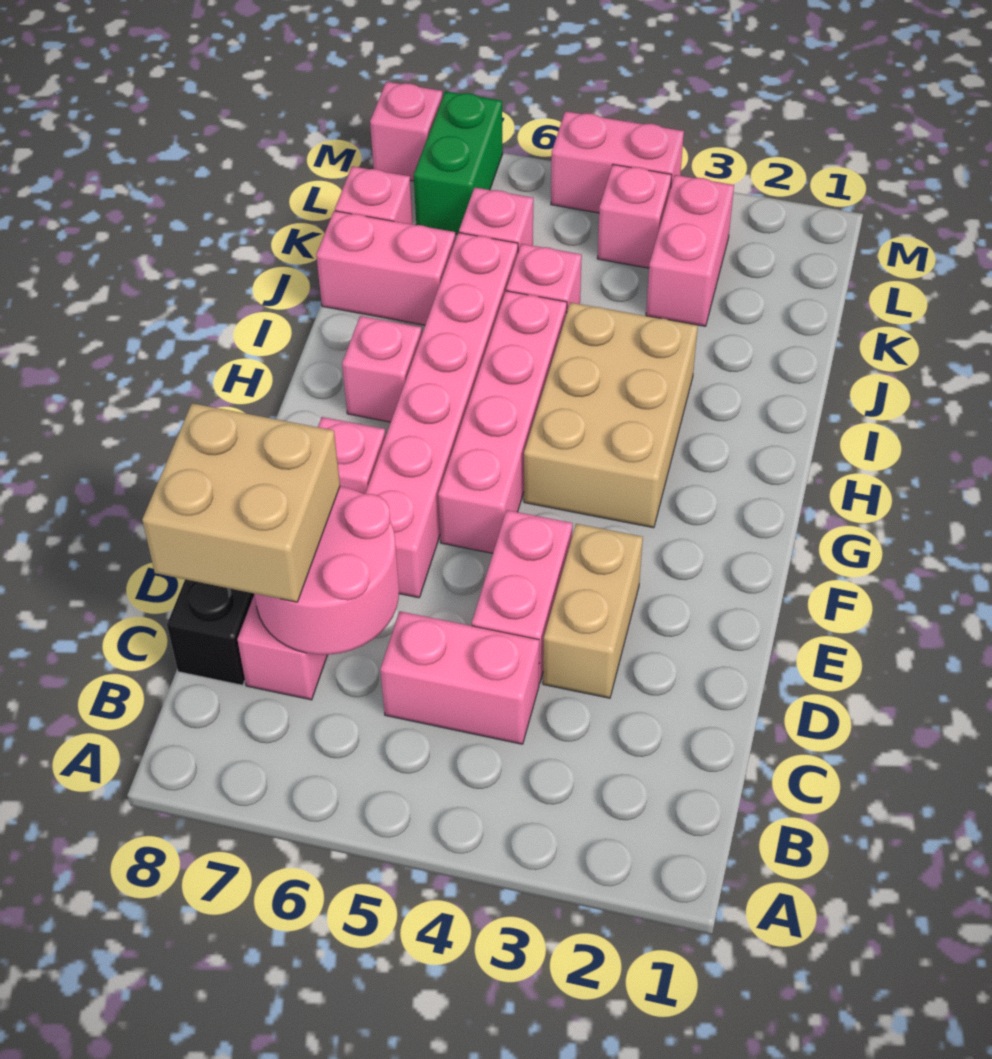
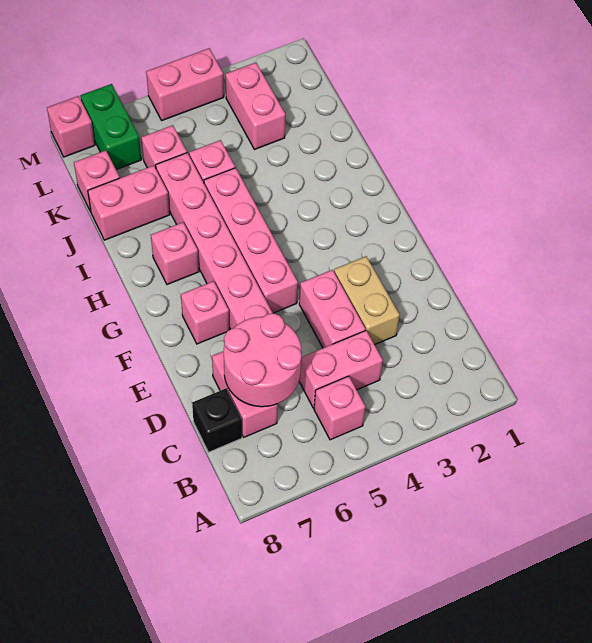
tan brick C7:D8 level 3 -> none
tan brick G3:I4 level 1 -> none
pink brick L4 level 1 -> pink brick B5 level 1

